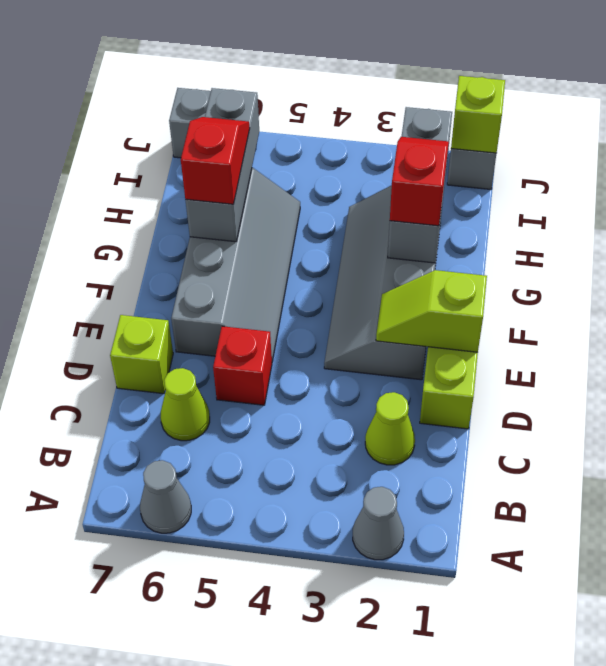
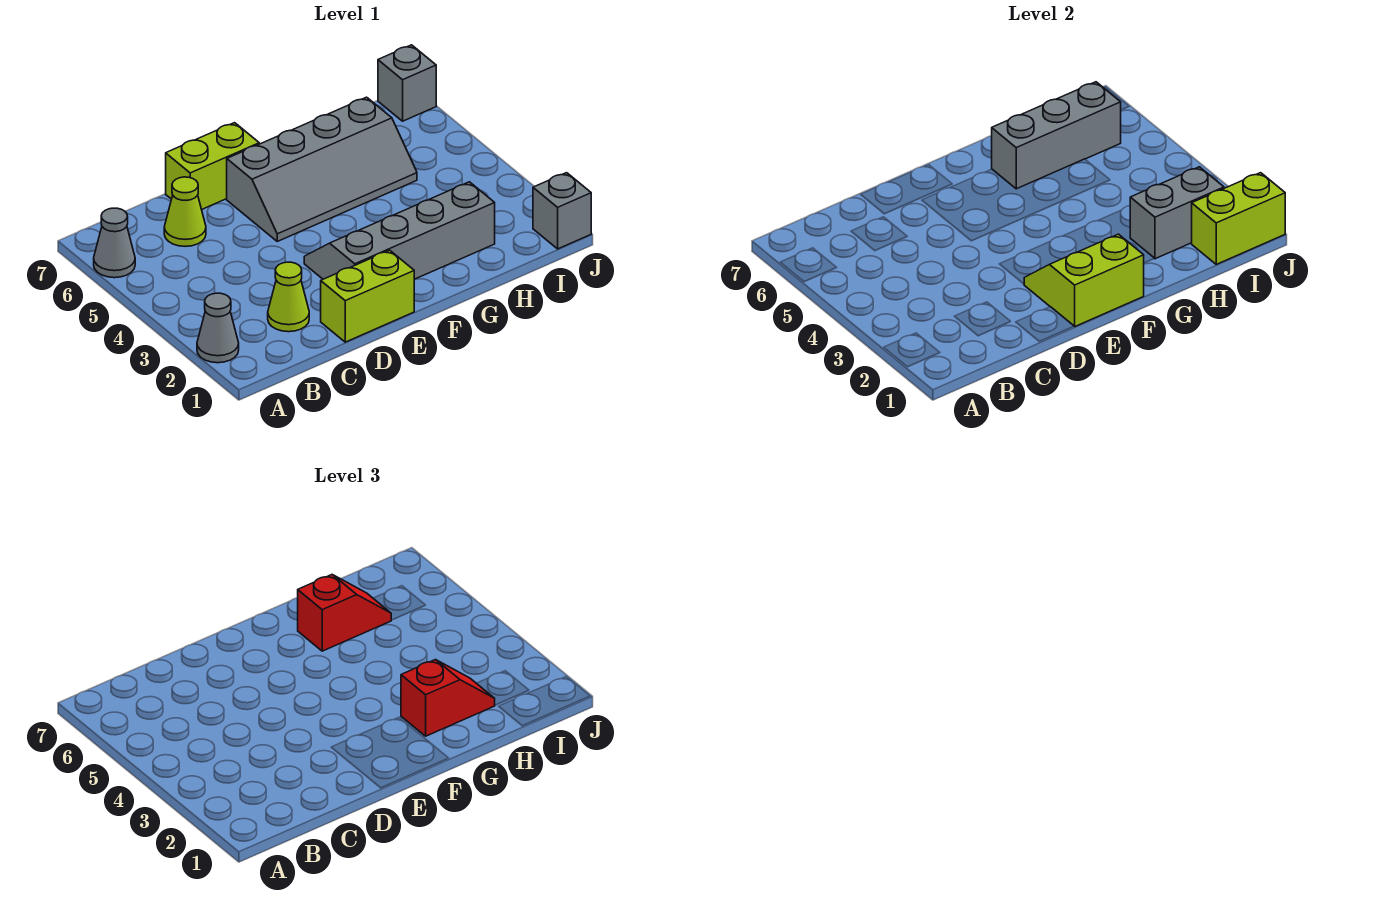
red brick D5 level 1 -> none
lime brick D7 level 1 -> lime brick D7:E7 level 1
lime slope E1:E2 level 2 top 1 -> lime slope E1:F2 level 2 top 1
grey brick G2:I2 level 2 -> grey brick H2:I2 level 2
lime brick J1 level 2 -> lime brick I1:J1 level 2

